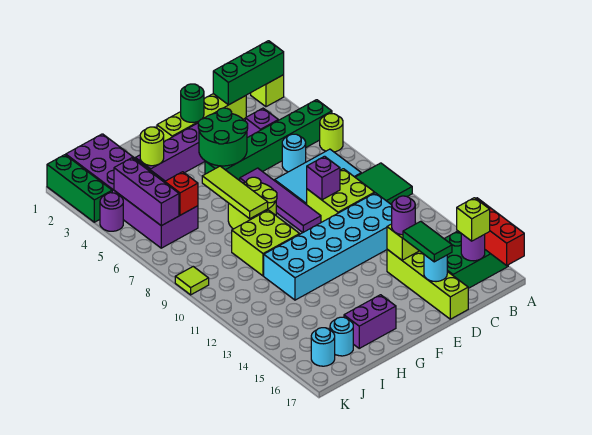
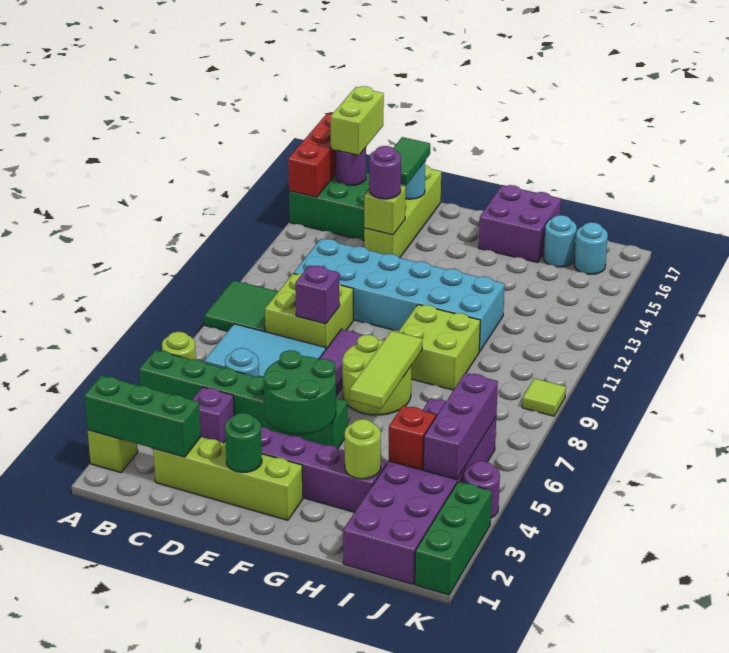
lime brick B16 level 3 -> lime brick B16:B17 level 3
purple brick G16:H16 level 1 -> purple brick G16:H17 level 1
red brick I6 level 2 -> red brick I4 level 2

